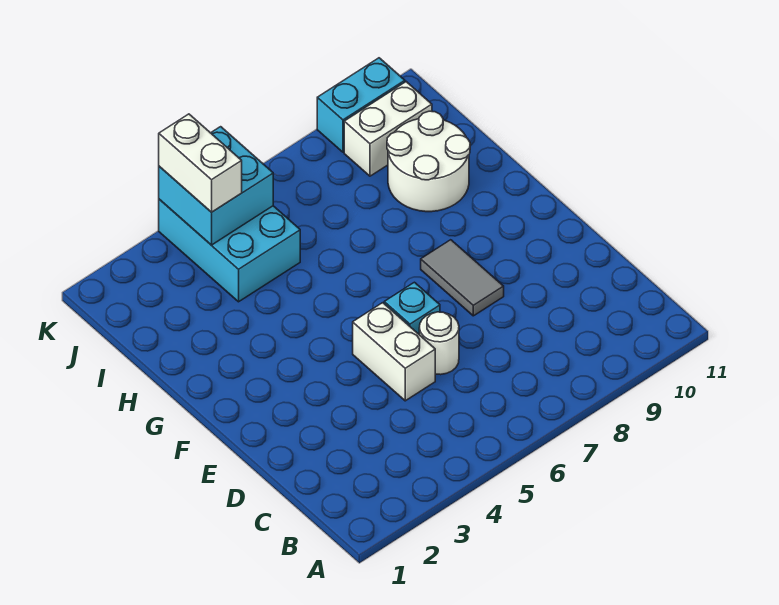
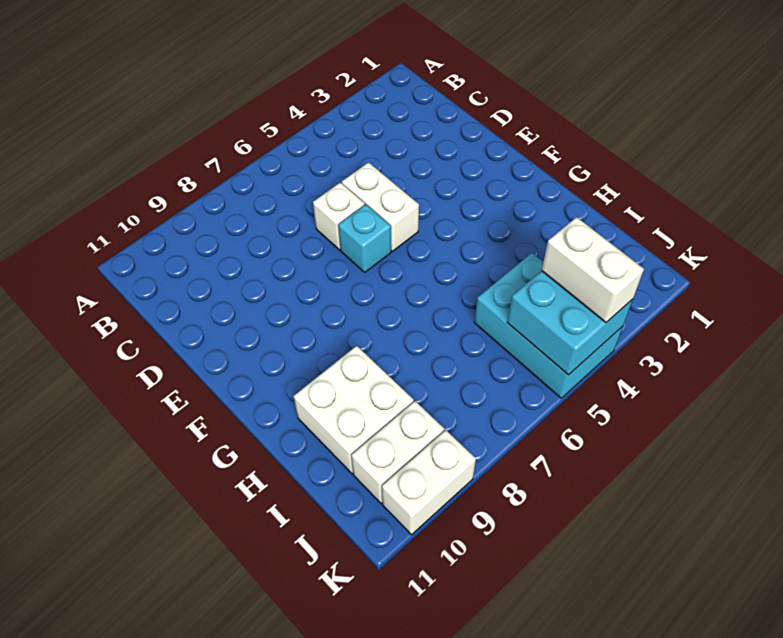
white round brick D6 level 1 -> white brick D6 level 1
grey tile E8:F8 level 1 -> none
white round brick H9:I10 level 1 -> white brick H9:I10 level 1
cyan brick K9:K10 level 1 -> white brick K9:K10 level 1

